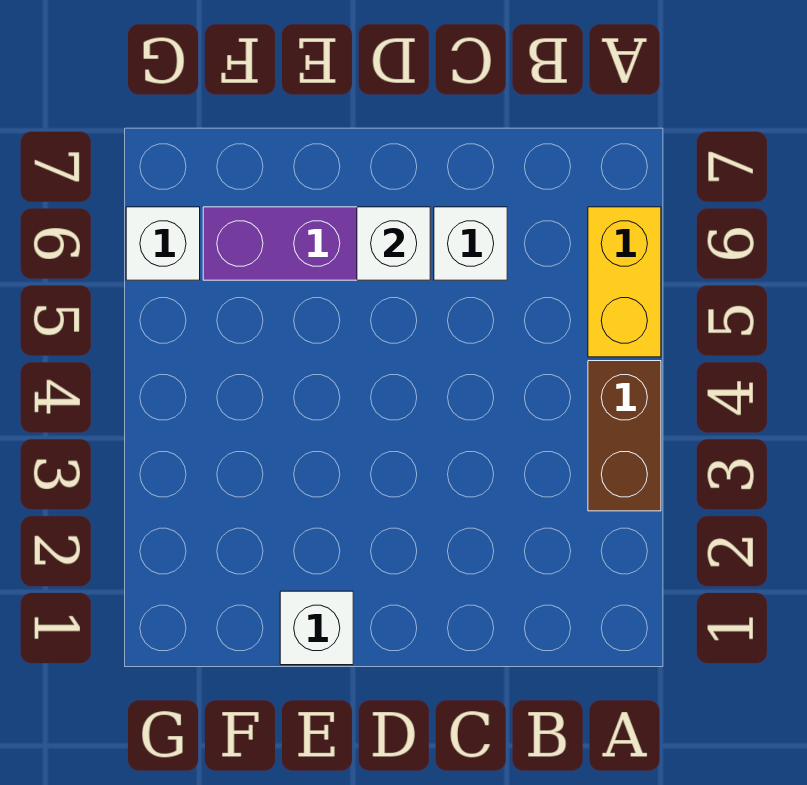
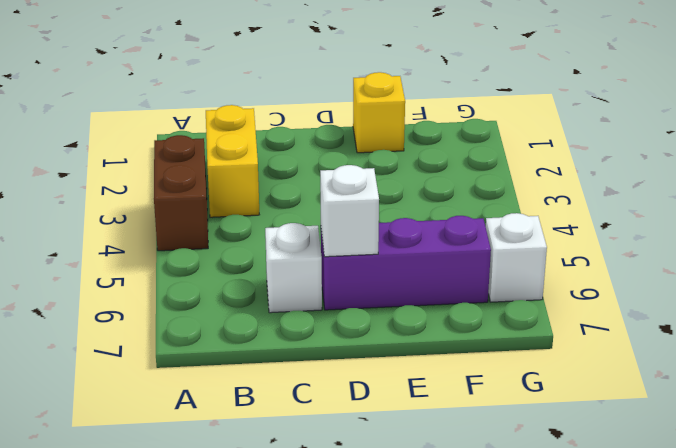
yellow brick A5:A6 level 1 -> yellow brick B2:B3 level 1
white brick E1 level 1 -> yellow brick E1 level 1

